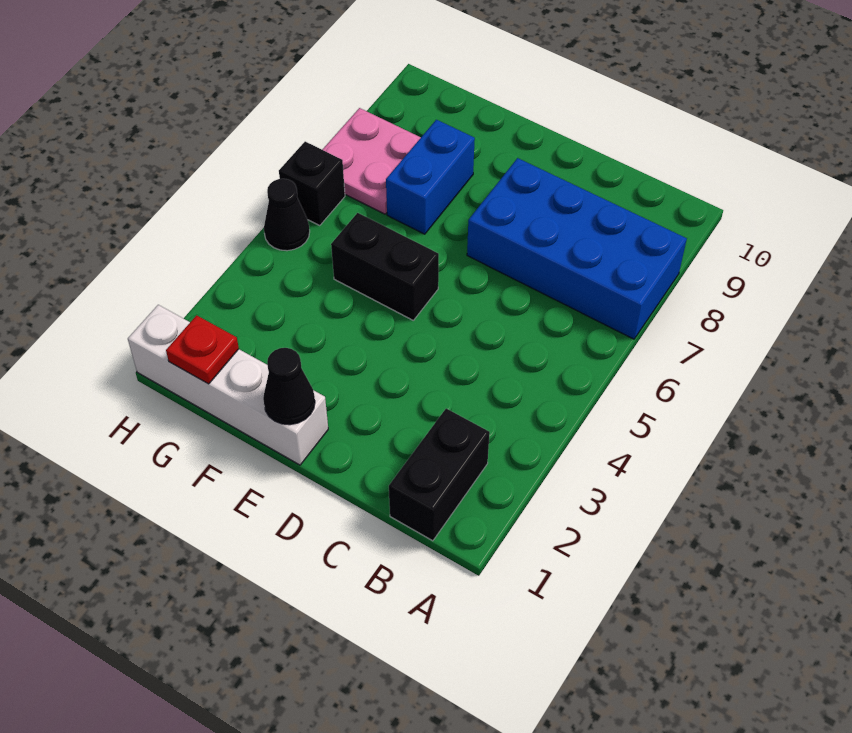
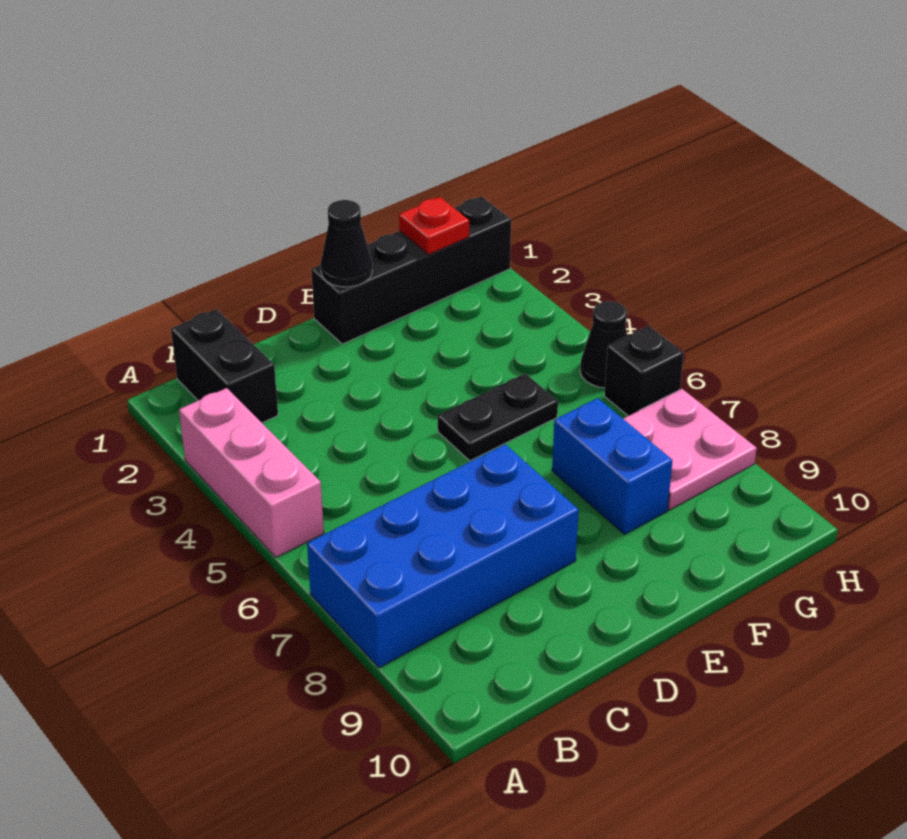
none -> pink brick A3:A5 level 1
white brick E1:H1 level 1 -> black brick E1:H1 level 1
black brick E5:F5 level 1 -> black plate E5:F5 level 1

